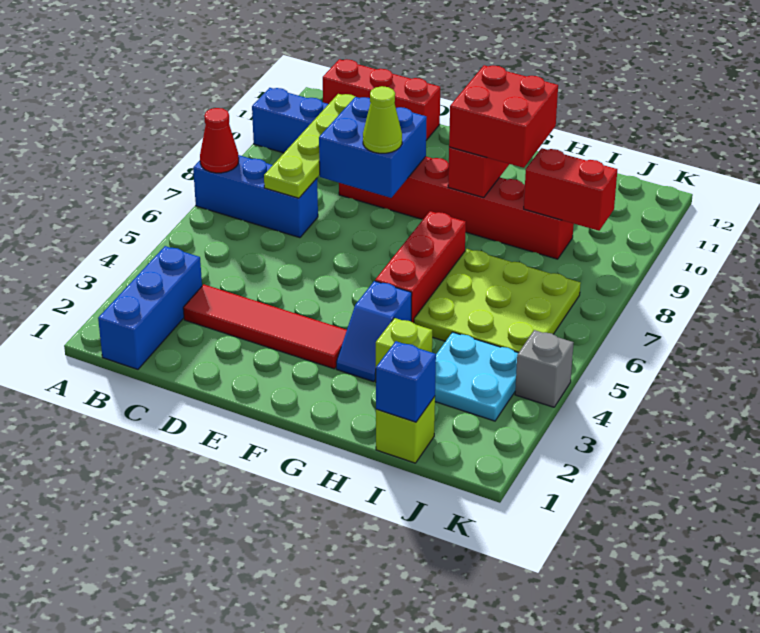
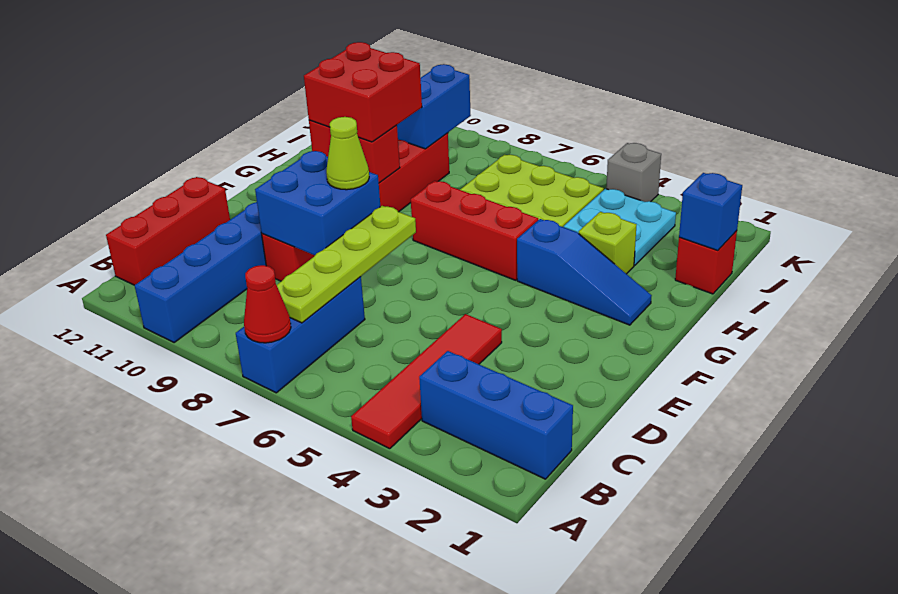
red tile C3:F3 level 1 -> red tile A4:D4 level 1
lime plate C7:C10 level 2 -> lime plate B7:E7 level 2
blue slope G3:G4 level 1 top 4 -> blue slope G2:G4 level 1 top 4
lime brick I1 level 1 -> red brick I1 level 1
red brick I9:J9 level 2 -> blue brick I9:J9 level 2

